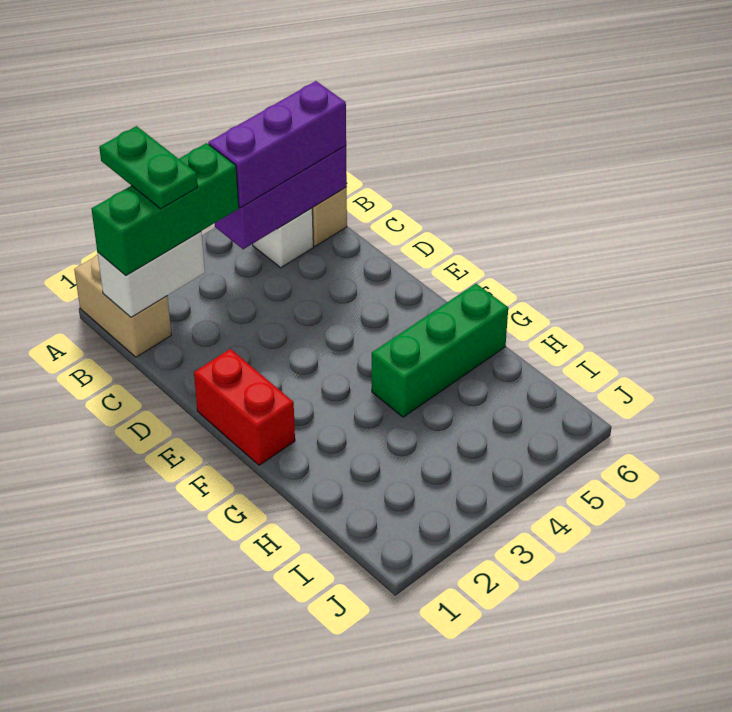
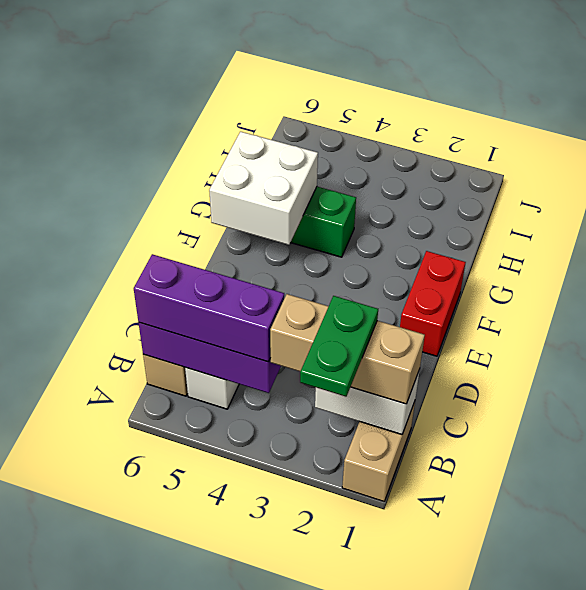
green brick B1:B3 level 3 -> tan brick B1:B3 level 3
none -> white brick F5:G6 level 2

